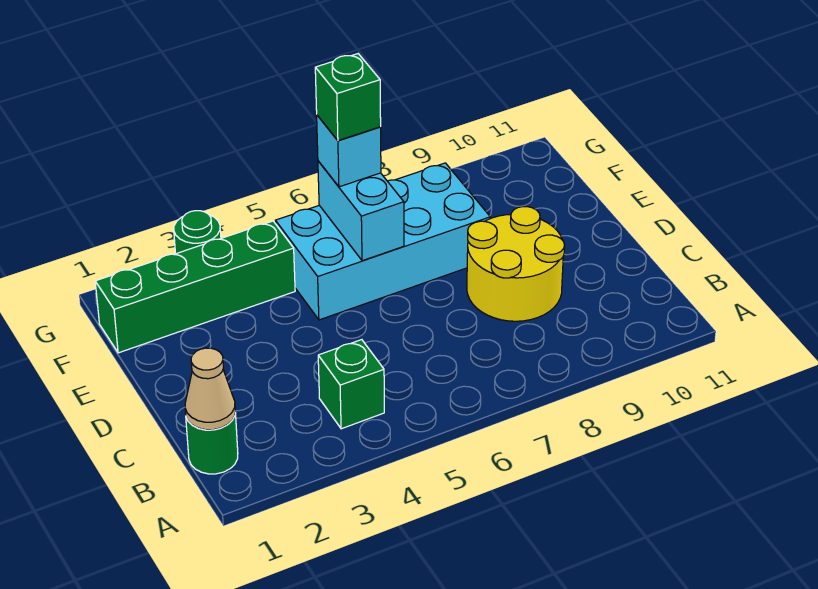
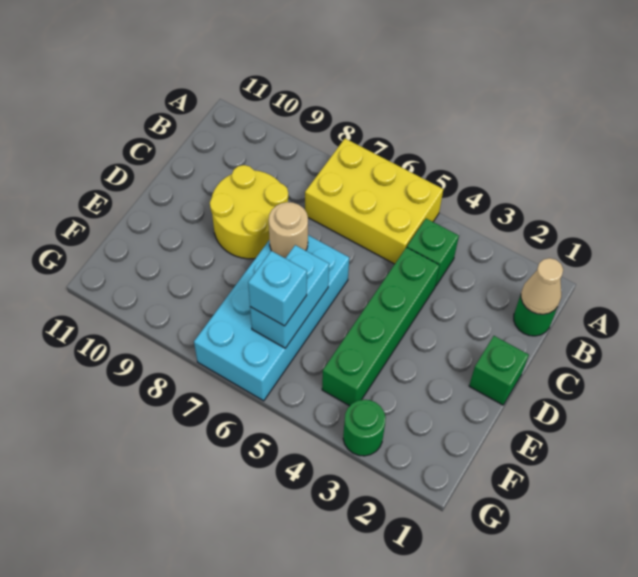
none -> yellow brick A5:B7 level 1
none -> tan round brick D7 level 2
cyan brick E5:F8 level 1 -> cyan brick D6:G7 level 1
green brick F1:F4 level 1 -> green brick C4:F4 level 1
green brick F6 level 4 -> green brick D1 level 1

